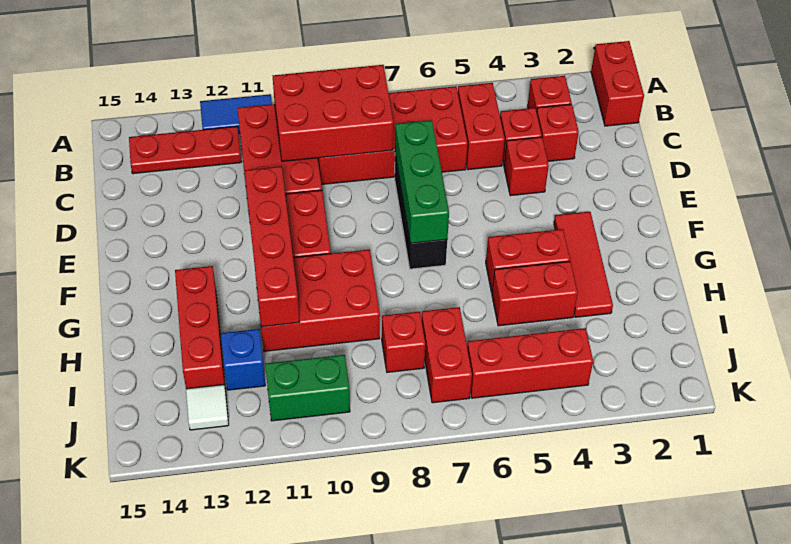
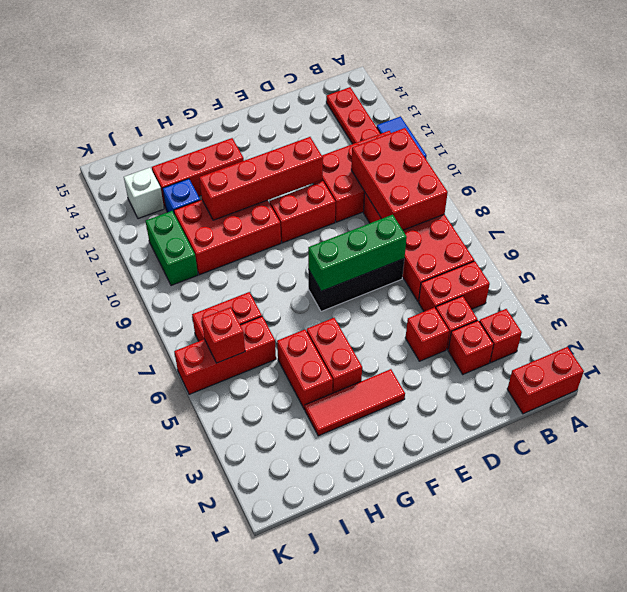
red brick G9:H11 level 1 -> red brick G10:I11 level 1
red brick I8 level 1 -> red brick J6 level 2
red brick J4:J6 level 1 -> red brick I6:K6 level 1
white tile J13 level 1 -> white brick J13 level 1

